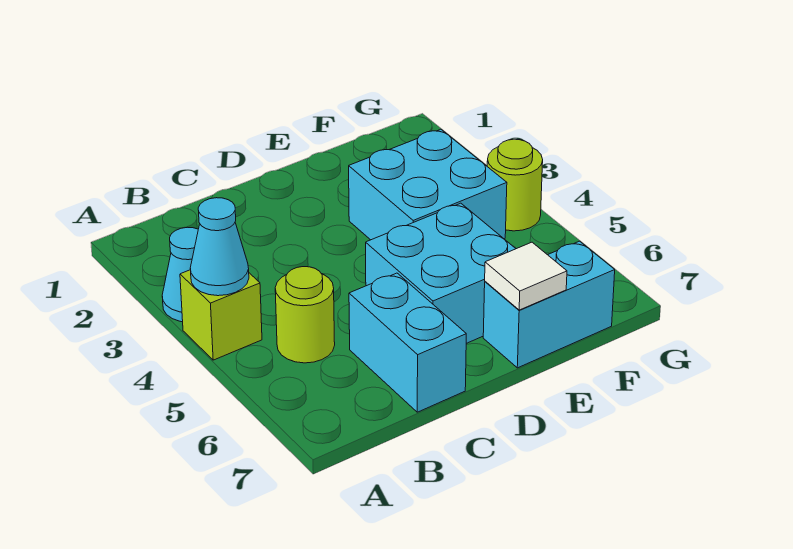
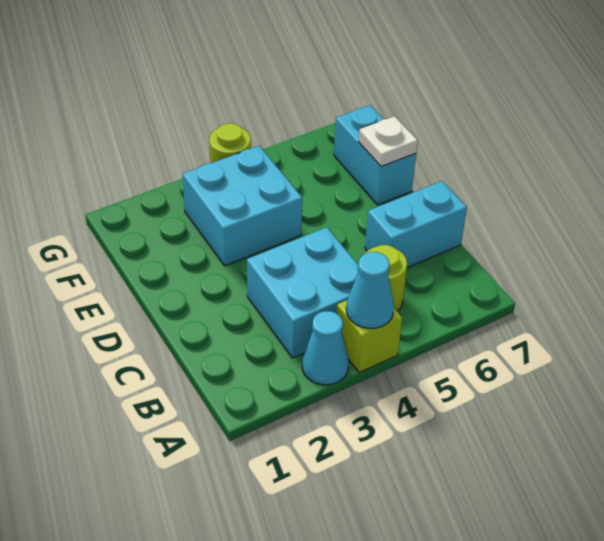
cyan brick D5:E6 level 1 -> cyan brick B3:C4 level 1
white tile E7 level 2 -> white plate E7 level 2

